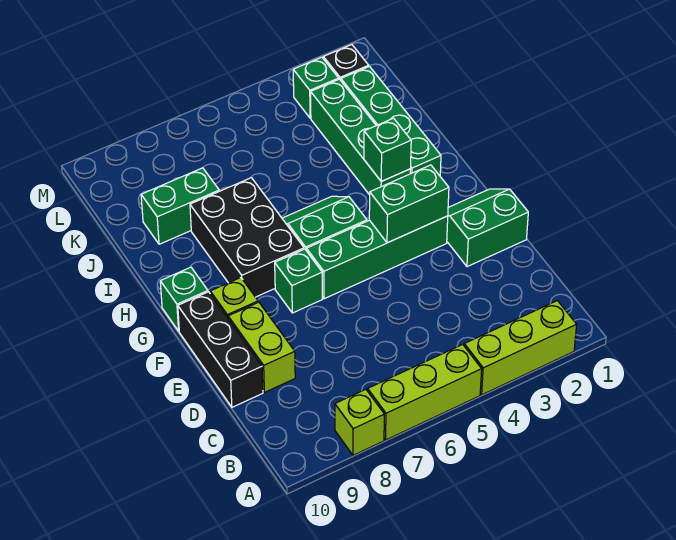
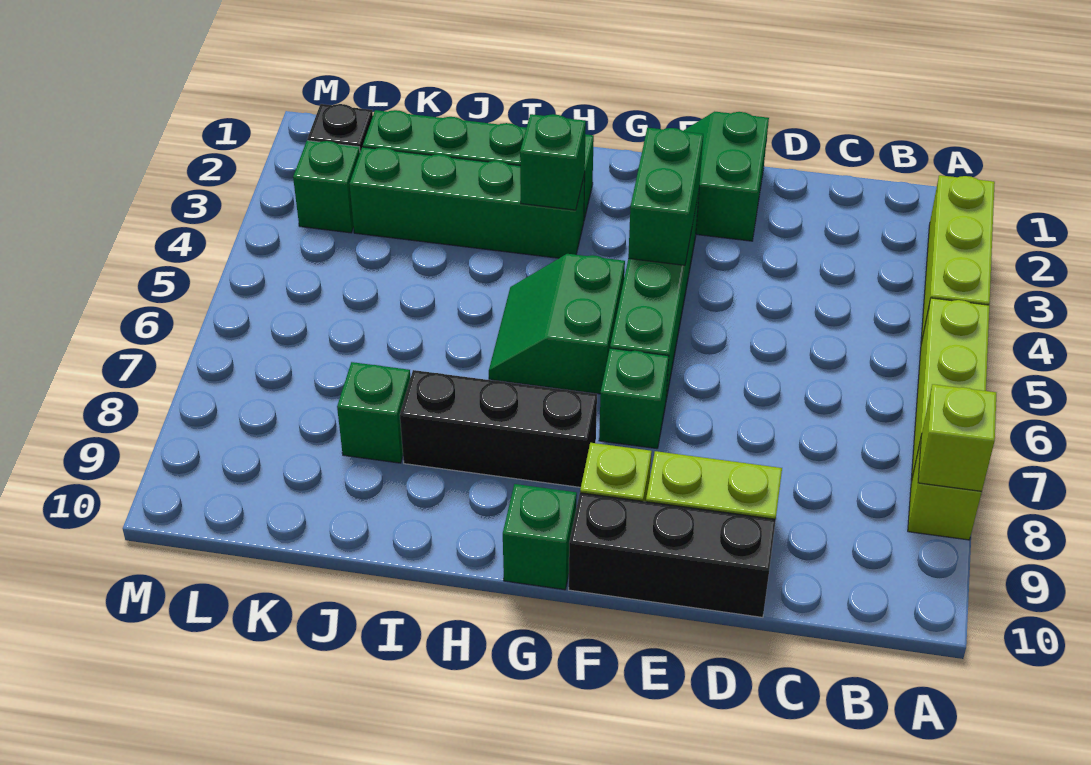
none -> lime brick A8 level 2
black brick G7:I8 level 1 -> black brick G8:I8 level 1
green brick J8:J9 level 1 -> green brick J8 level 1

